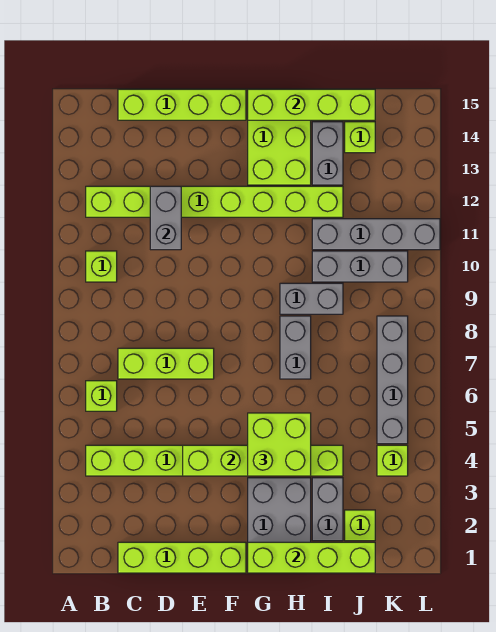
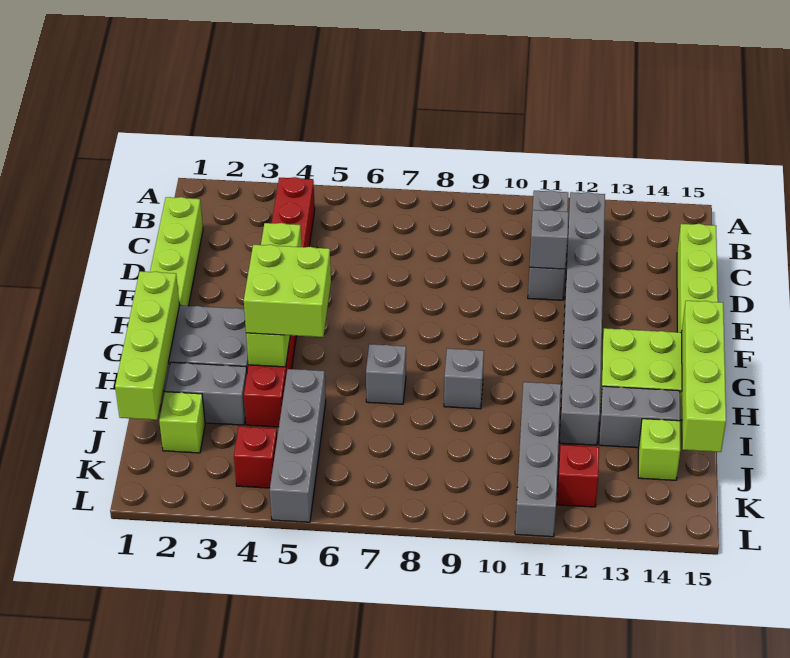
lime brick B4:I4 level 1 -> red brick B4:I4 level 1
lime brick B6 level 1 -> none
lime brick B10 level 1 -> none
lime brick B12:I12 level 1 -> grey brick B12:I12 level 1
lime brick C7:E7 level 1 -> none
grey brick D11:D12 level 2 -> grey brick D11 level 2
grey brick H7:H8 level 1 -> grey brick H7 level 1
grey brick H9:I9 level 1 -> grey brick H9 level 1
grey brick I10:K10 level 1 -> grey brick B11:D11 level 1
lime brick K4 level 1 -> red brick K4 level 1
grey brick K5:K8 level 1 -> grey brick I5:L5 level 1
none -> red brick K12 level 1

